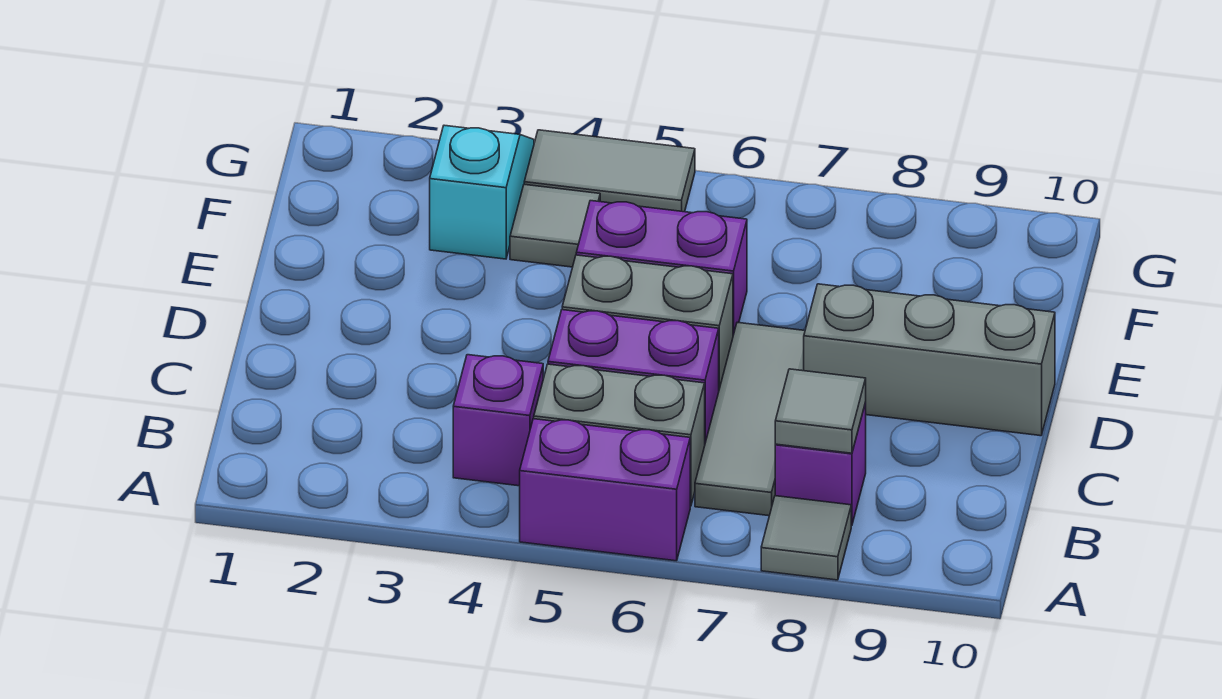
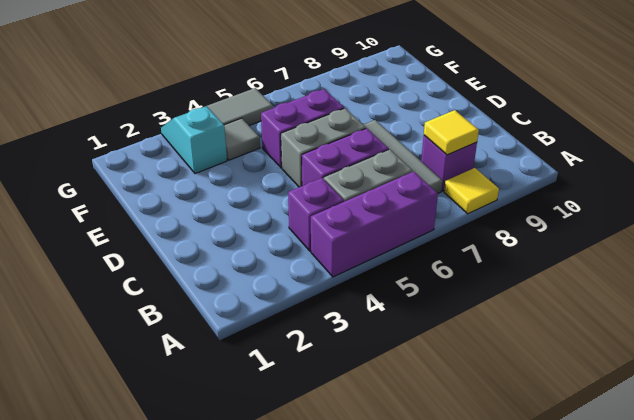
purple brick A5:A6 level 1 -> purple brick A4:A6 level 1
grey tile A8 level 1 -> yellow tile A8 level 1
grey tile B8 level 2 -> yellow tile B8 level 2
grey brick D8:D10 level 1 -> none

